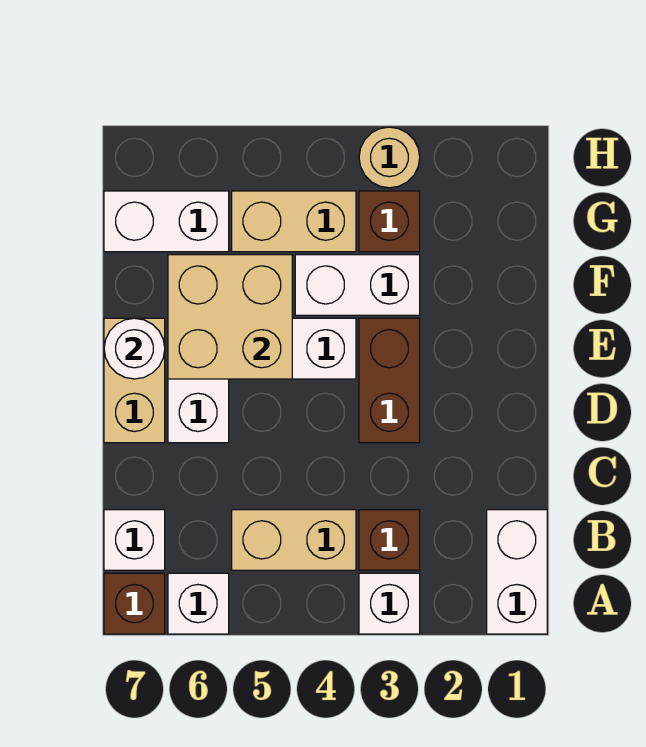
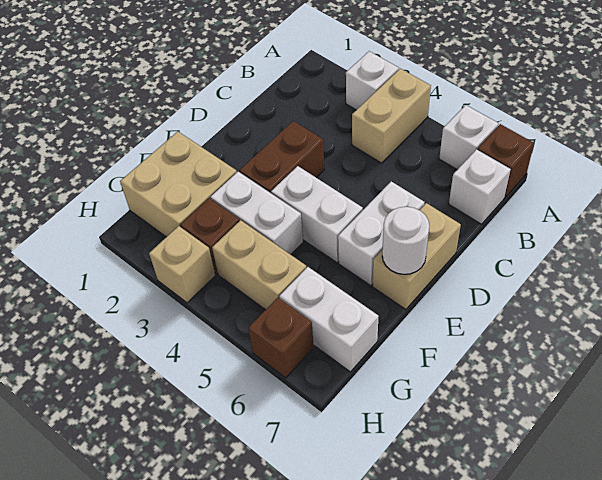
white brick A1:B1 level 1 -> none
brown brick B3 level 1 -> brown brick H6 level 1
tan brick B4:B5 level 1 -> tan brick A4:B4 level 1
tan brick E5:F6 level 2 -> tan brick F1:G2 level 1
tan round brick H3 level 1 -> tan brick H3 level 1

